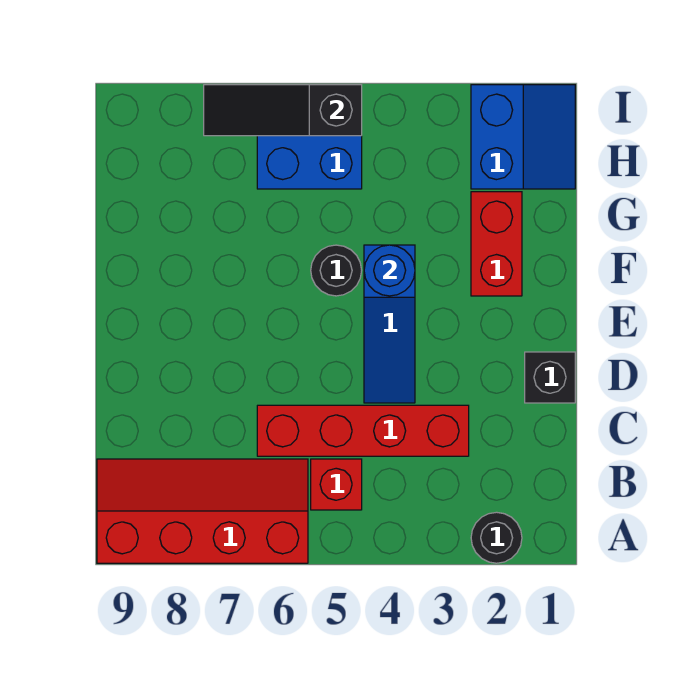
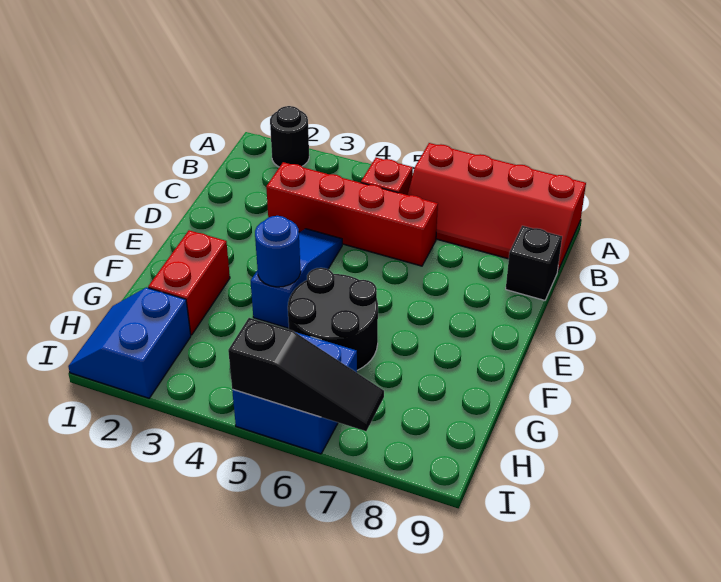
black brick D1 level 1 -> black brick C9 level 1
black round brick F5 level 1 -> black round brick F5:G6 level 1

